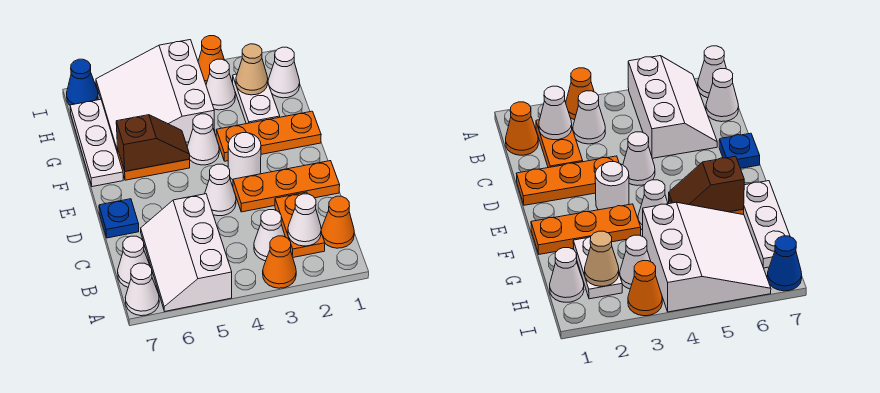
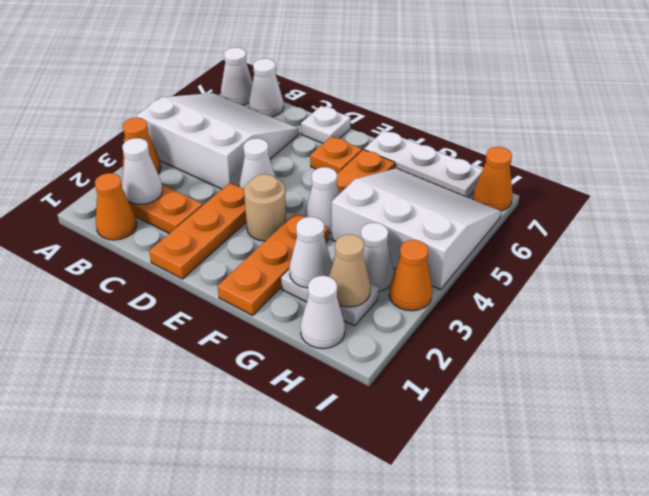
white slope A5:C6 level 1 top 5 -> white slope A4:C6 level 1 top 4
white cone B3 level 1 -> white cone G2 level 2
blue plate D7 level 1 -> white plate D7 level 1
white round brick E3 level 1 -> tan round brick E3 level 1
none -> orange plate E6 level 1
brown slope F5:F6 level 2 top 6 -> none
blue cone I7 level 1 -> orange cone I7 level 1

